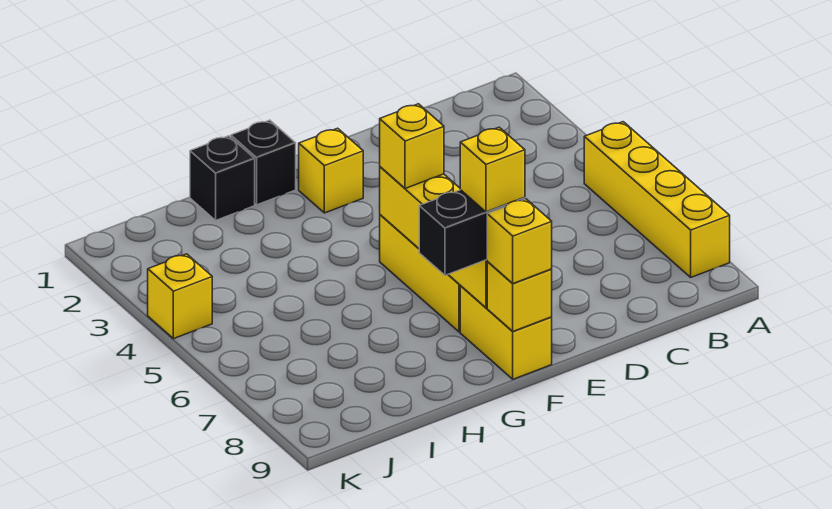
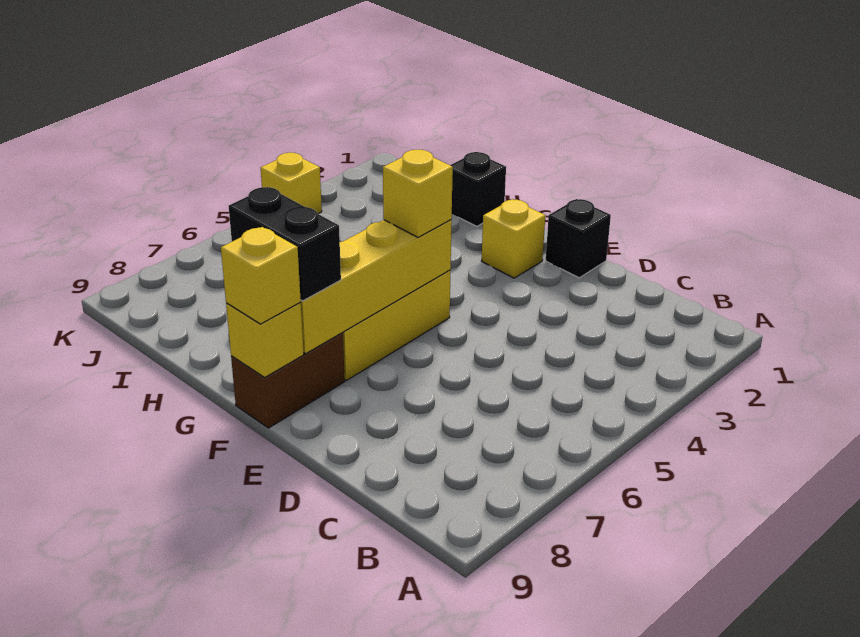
yellow brick A5:A8 level 1 -> none
yellow brick F8:F9 level 1 -> brown brick F8:F9 level 1
yellow brick F8 level 4 -> none
black brick G1 level 1 -> black brick E1 level 1

